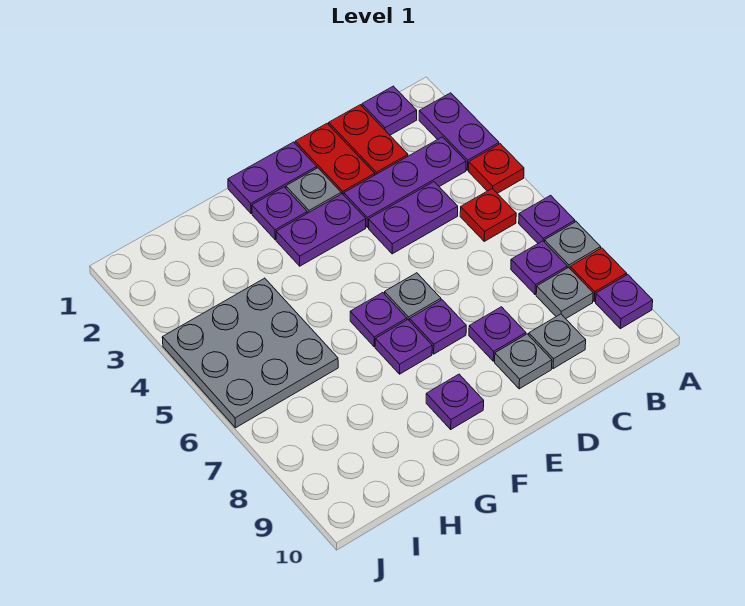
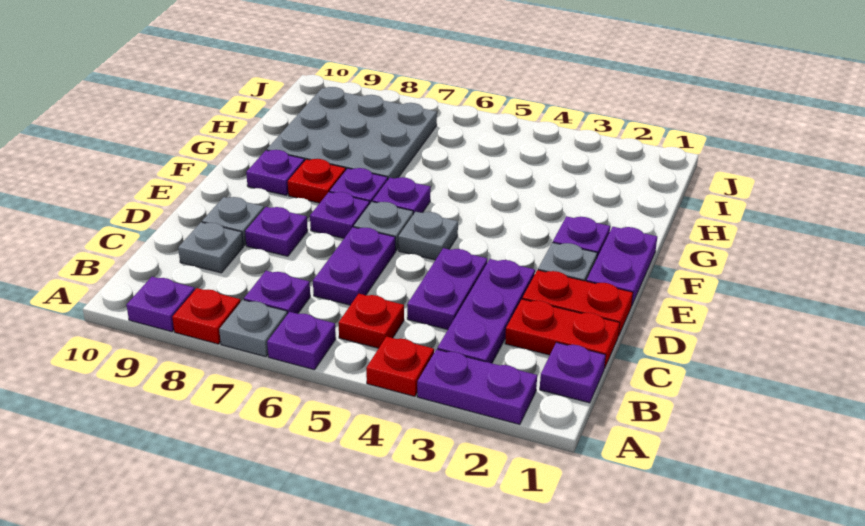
grey plate B8 level 1 -> grey plate E5 level 1
purple plate E3:F3 level 1 -> purple plate C6:D6 level 1
none -> red plate F8 level 1
grey plate H4:J6 level 1 -> grey plate G7:I9 level 1

